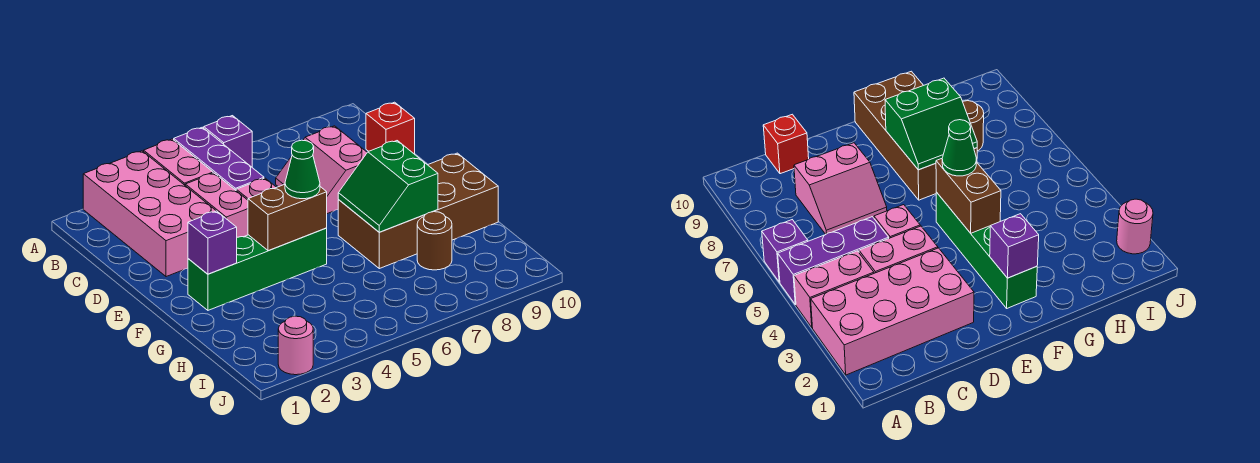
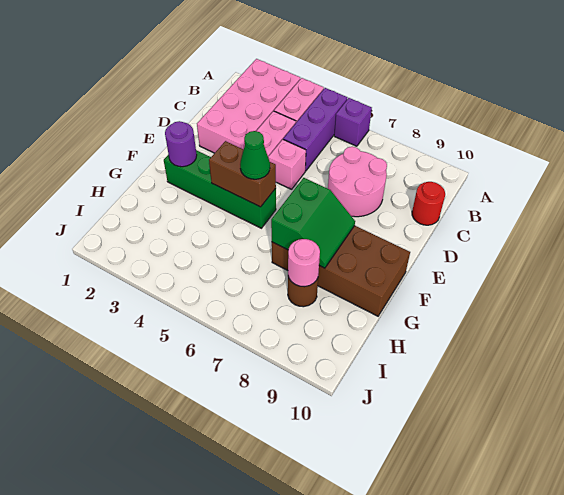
pink slope C7:D8 level 1 top 8 -> pink round brick C7:D8 level 1
red brick C10 level 1 -> red round brick C10 level 1
purple brick F2 level 2 -> purple round brick F2 level 2
green slope F7:G8 level 2 top 8 -> green slope F7:G8 level 2 top 7
pink round brick J2 level 1 -> pink round brick H8 level 2

